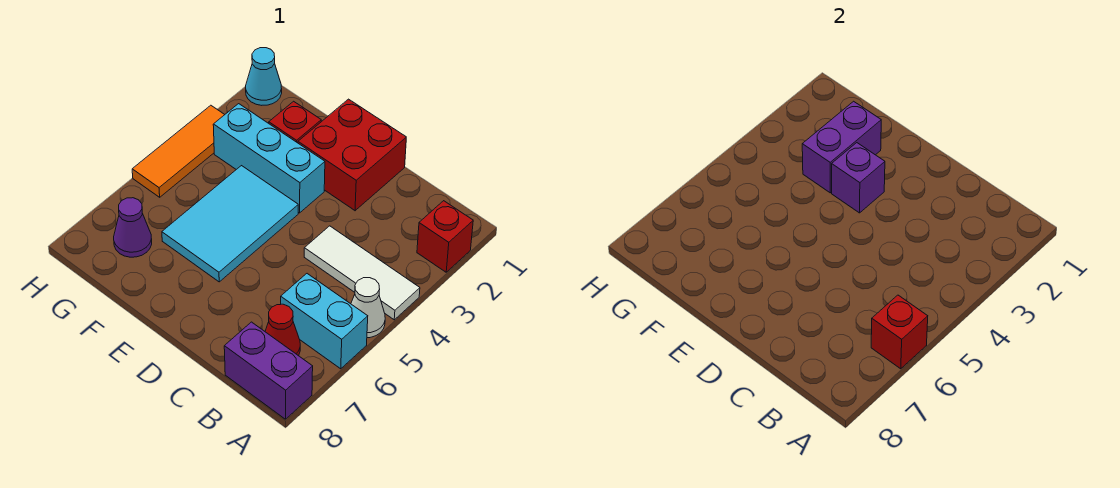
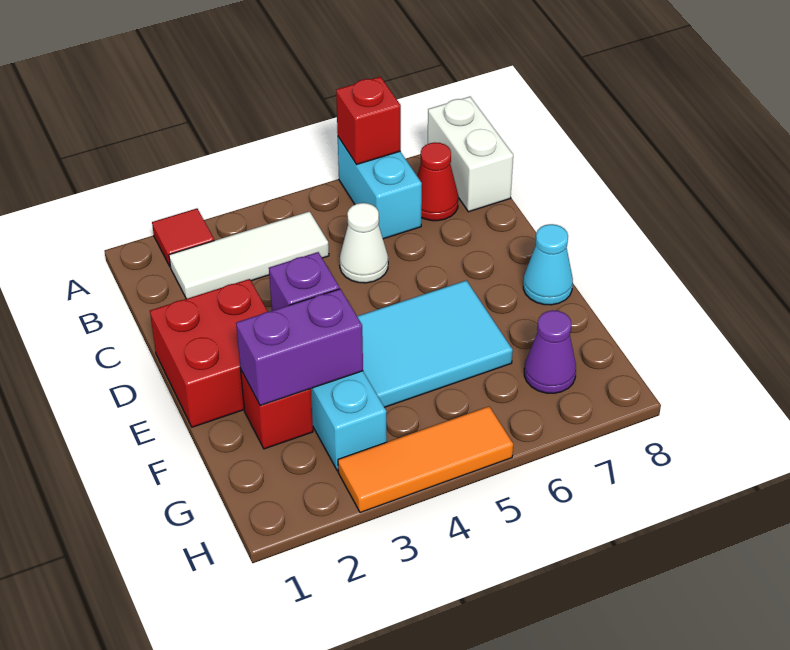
red brick A2 level 1 -> red tile A2 level 1
white tile A4:C4 level 1 -> white tile B2:B4 level 1
white cone A5 level 1 -> white cone C5 level 1
purple brick A8:B8 level 1 -> white brick A8:B8 level 1
cyan cone H1 level 1 -> cyan cone E8 level 1

